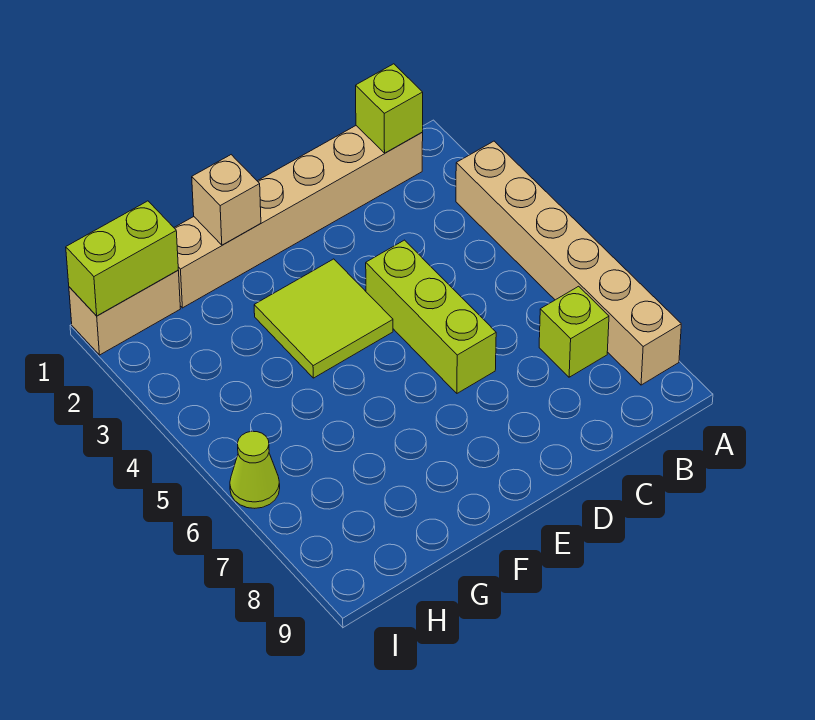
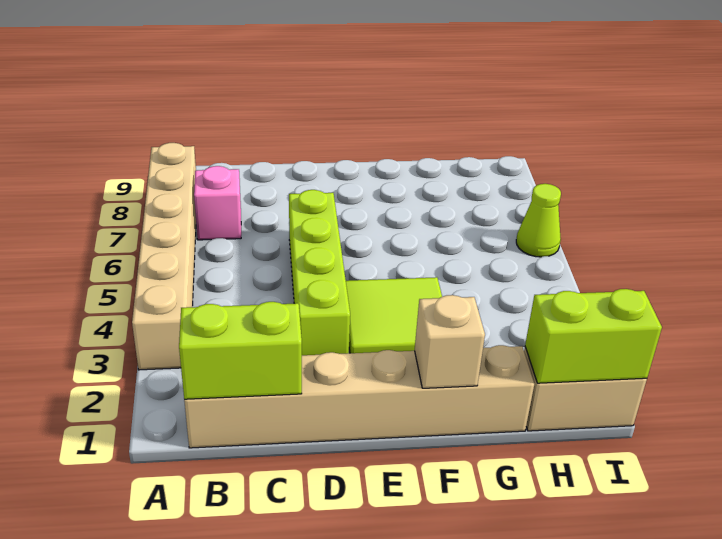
lime brick B1 level 2 -> lime brick B1:C1 level 2
lime brick B7 level 1 -> pink brick B7 level 1
lime brick D4:D6 level 1 -> lime brick D3:D6 level 1

